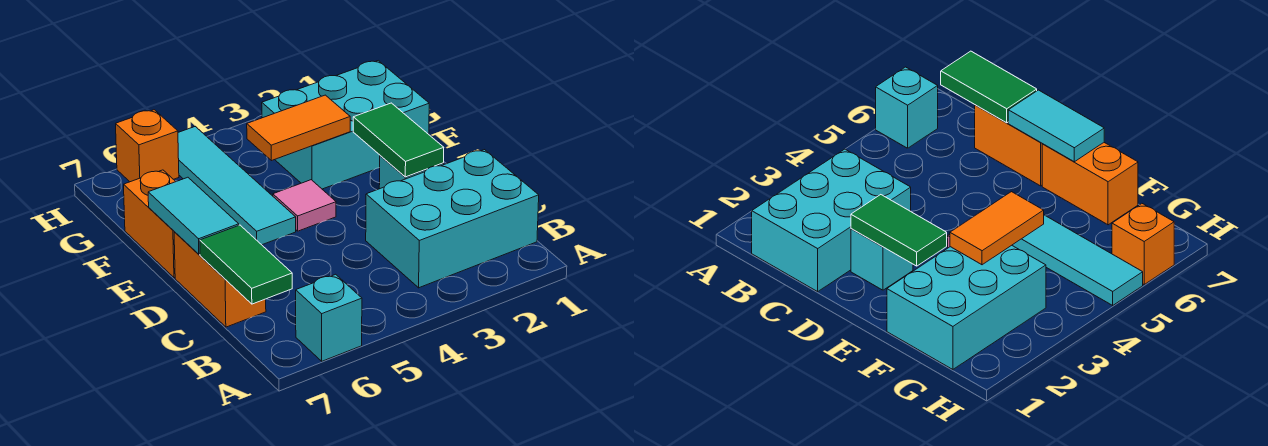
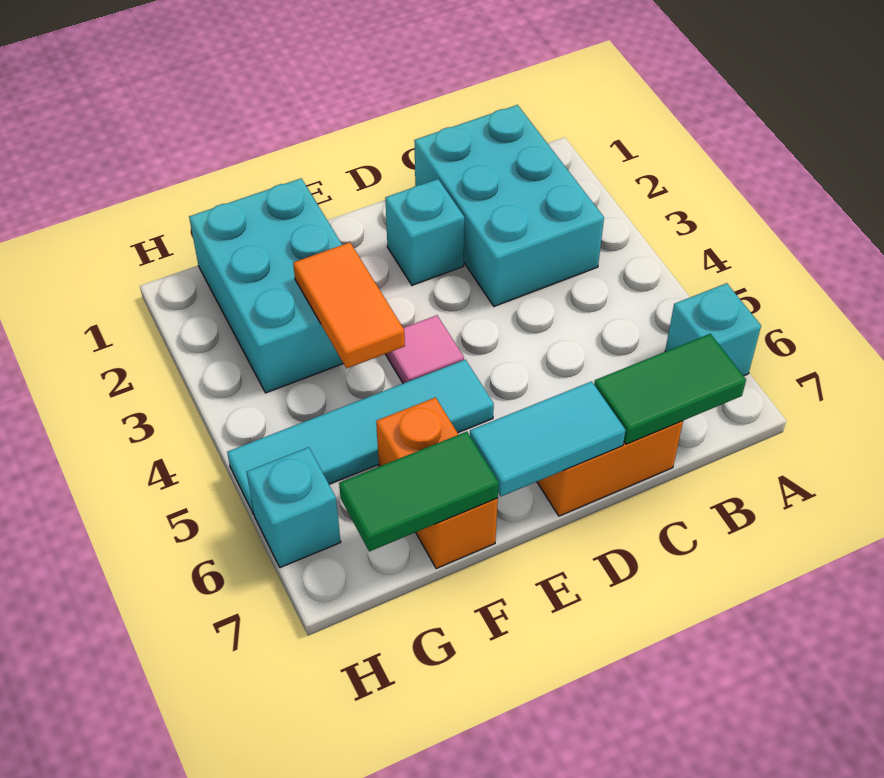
green tile D2:E2 level 2 -> green tile F7:G7 level 2
orange brick E7:F7 level 1 -> orange brick F6:F7 level 1
orange brick H6 level 1 -> cyan brick H6 level 1

